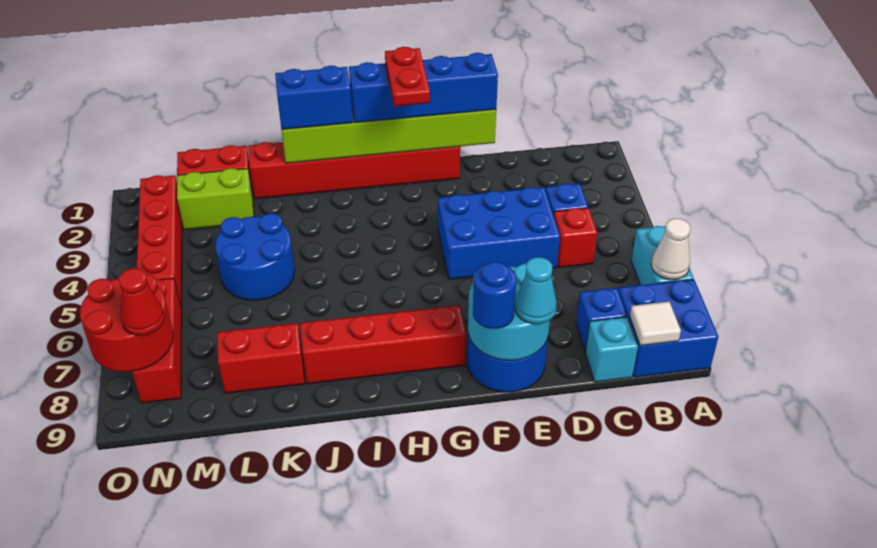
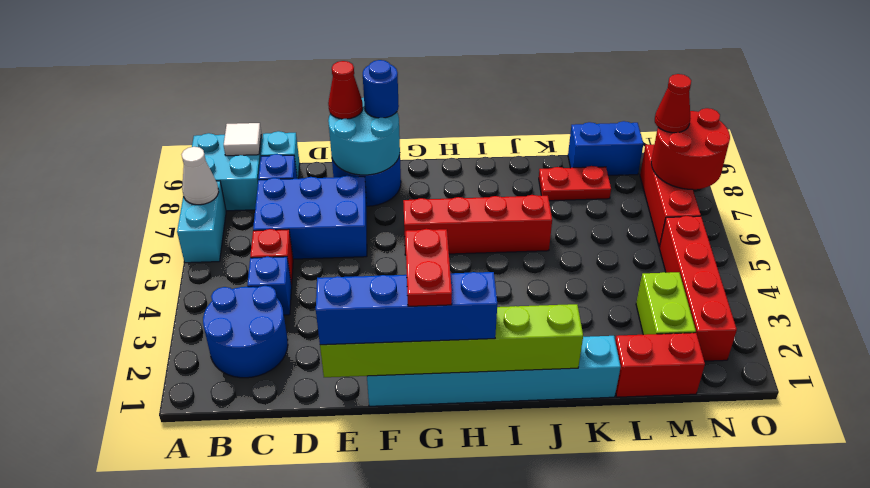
blue brick A8:B9 level 1 -> cyan brick A8:B9 level 1
blue brick D4:F5 level 1 -> blue brick C6:E7 level 1
cyan cone E9 level 3 -> red cone E9 level 3
red brick F1:K1 level 1 -> cyan brick F1:K1 level 1
red brick G8:J8 level 1 -> red brick G6:J6 level 1
blue brick I1:J1 level 3 -> blue brick L9:M9 level 1
blue round brick K4:L5 level 1 -> blue round brick B2:C3 level 1
red brick K8:L8 level 1 -> red plate K8:L8 level 1
lime brick L2:M2 level 1 -> lime brick M2:M3 level 1

